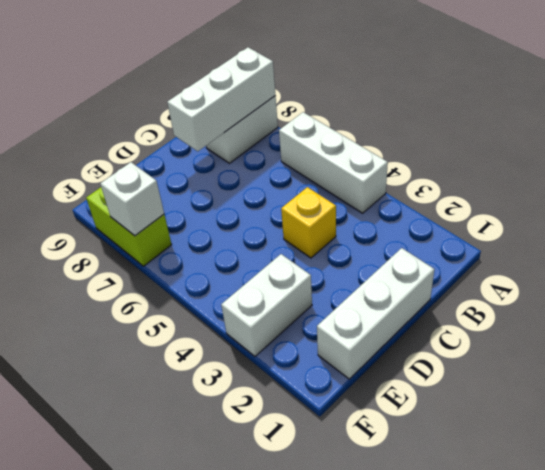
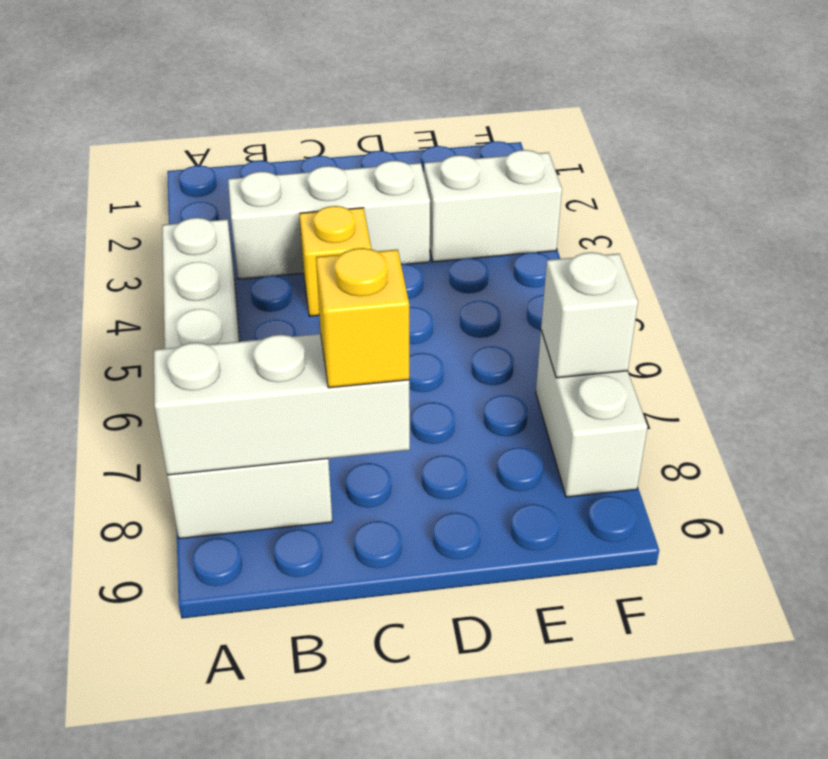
white brick C1:E1 level 1 -> white brick B3:D3 level 1
none -> yellow brick C8 level 3
lime brick F7:F8 level 1 -> white brick F7:F8 level 1

